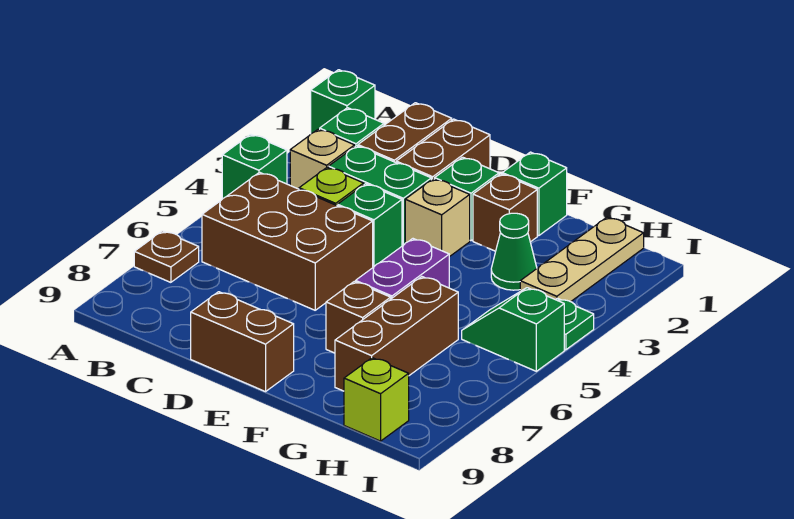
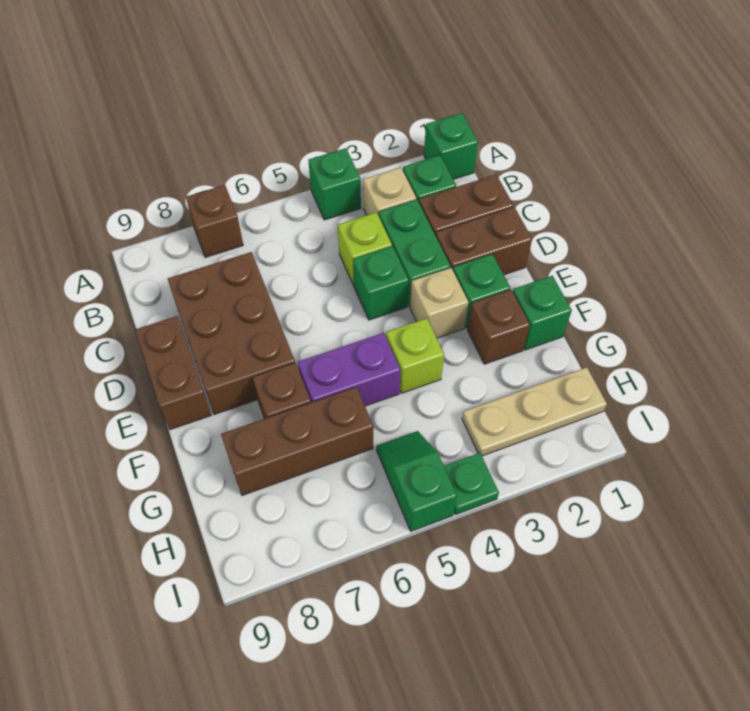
brown plate A7 level 1 -> brown brick A7 level 1
brown brick B5:D6 level 1 -> brown brick C7:E8 level 1
green cone G3 level 1 -> none
lime brick H9 level 1 -> lime brick F4 level 1

